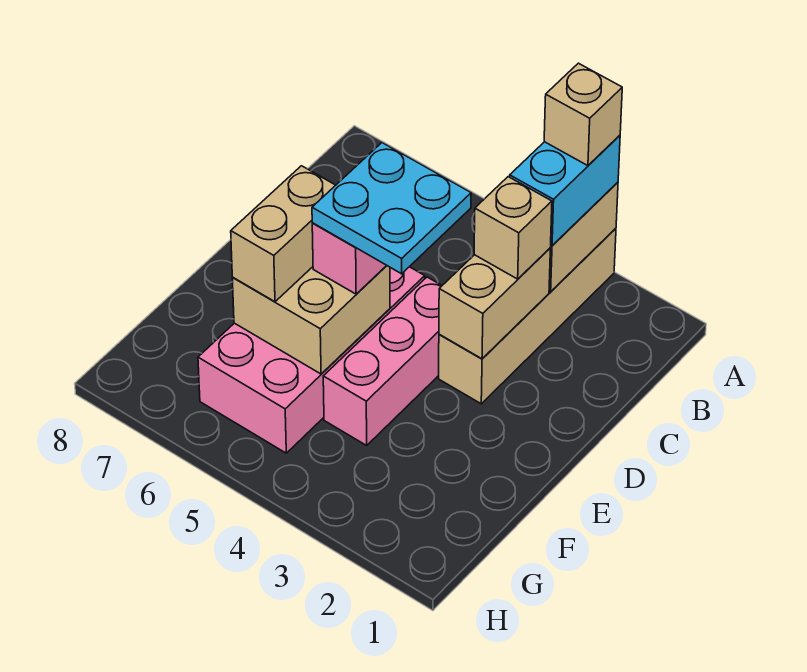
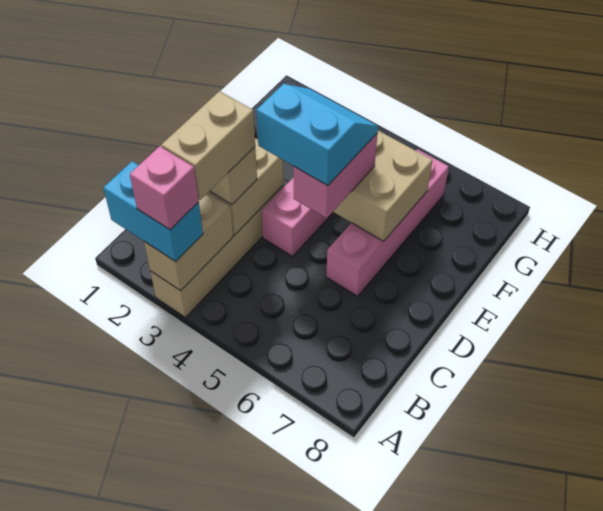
cyan brick A3:B3 level 3 -> cyan brick A2:A3 level 3
tan brick A3 level 4 -> pink brick A3 level 4
cyan plate D4:E5 level 4 -> cyan slope D4:E5 level 4 top D
pink brick D5:G6 level 1 -> pink brick D6:G6 level 1
tan brick E6:F6 level 3 -> tan brick B3:C3 level 4

